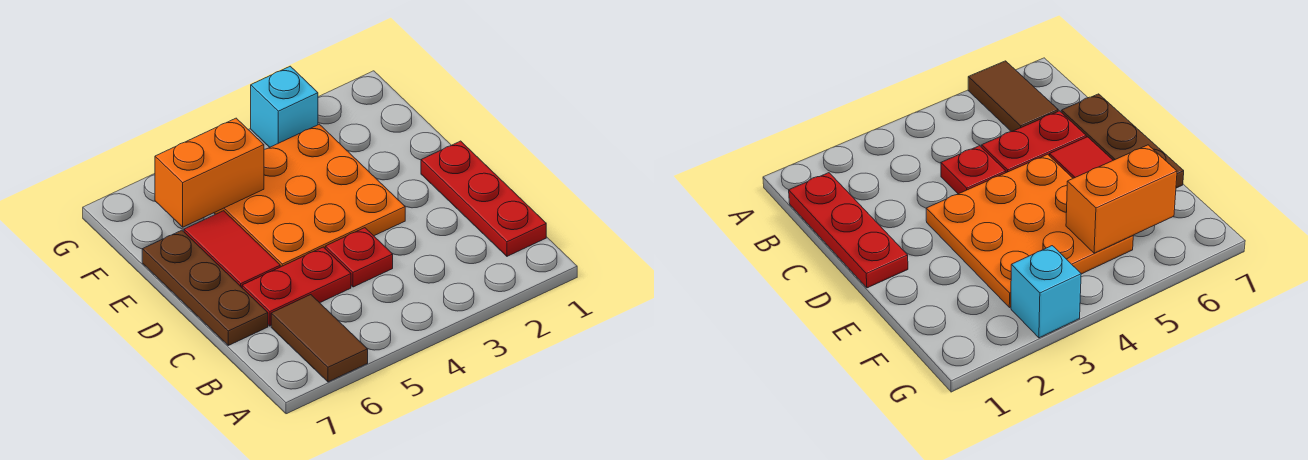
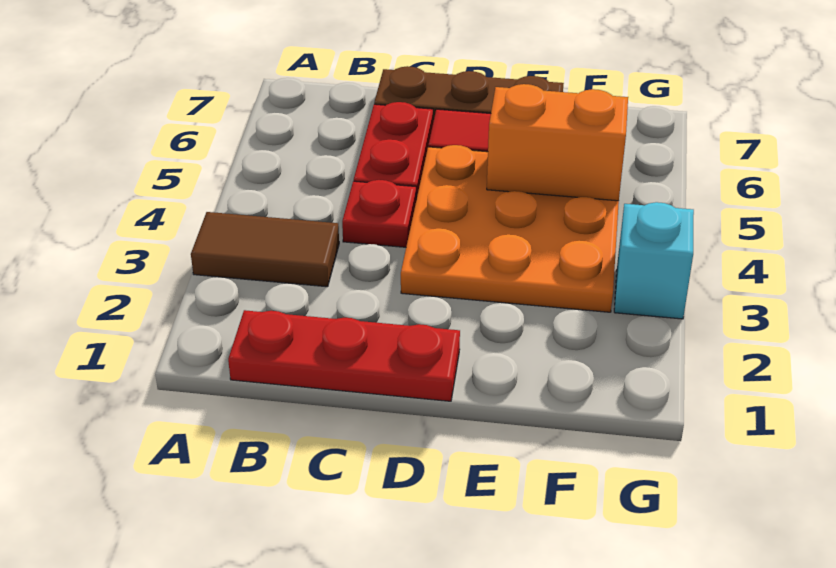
brown tile A6:B6 level 1 -> brown tile A3:B3 level 1
orange brick F5:F6 level 2 -> orange brick E5:F5 level 2

